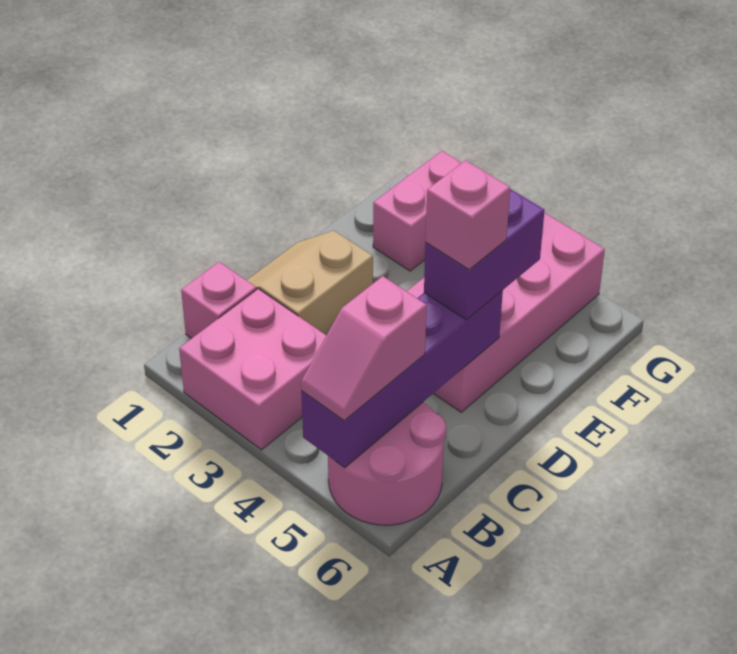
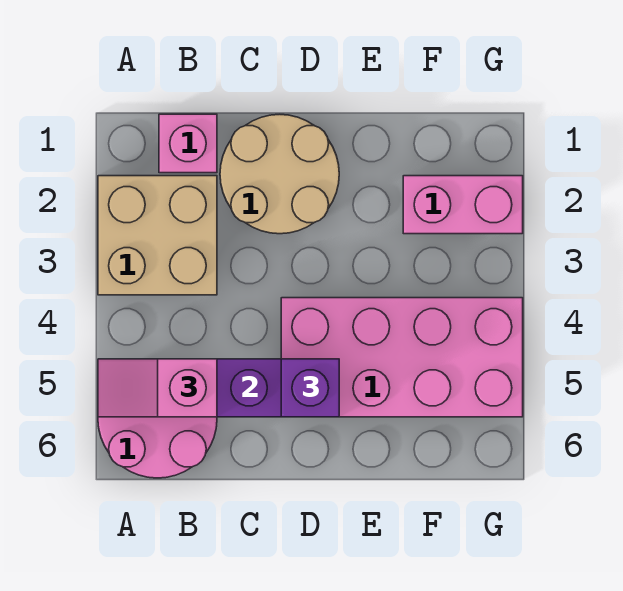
pink brick A2:B3 level 1 -> tan brick A2:B3 level 1
tan slope C1:D2 level 1 top 2 -> tan round brick C1:D2 level 1
purple brick D5:E5 level 3 -> purple brick D5 level 3
pink brick D5 level 4 -> none

